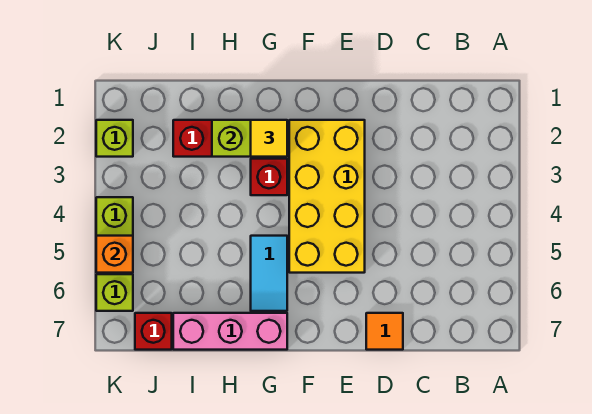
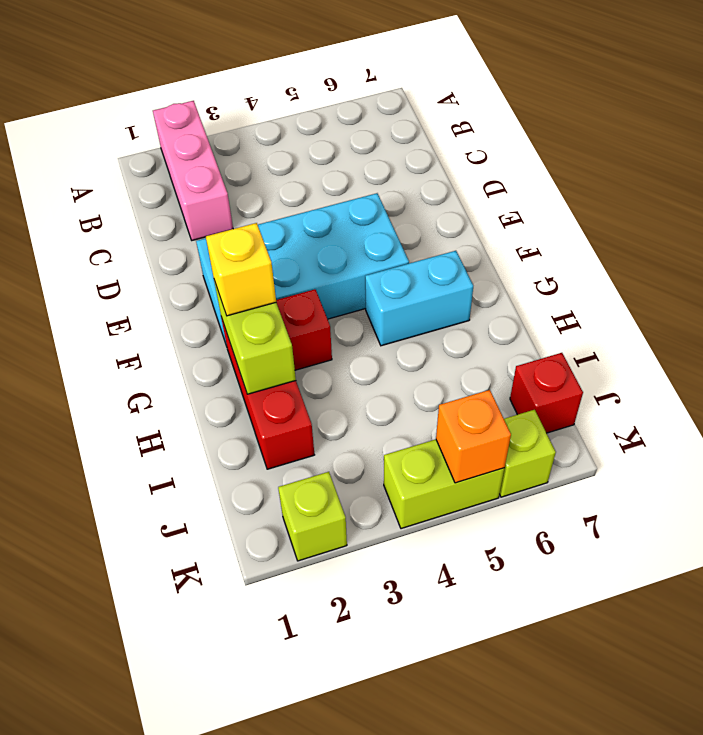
orange tile D7 level 1 -> none
yellow brick E2:F5 level 1 -> cyan brick E2:F5 level 1
yellow tile G2 level 3 -> yellow brick G2 level 3
cyan tile G5:G6 level 1 -> cyan brick G5:G6 level 1
pink brick G7:I7 level 1 -> pink brick A2:C2 level 1

